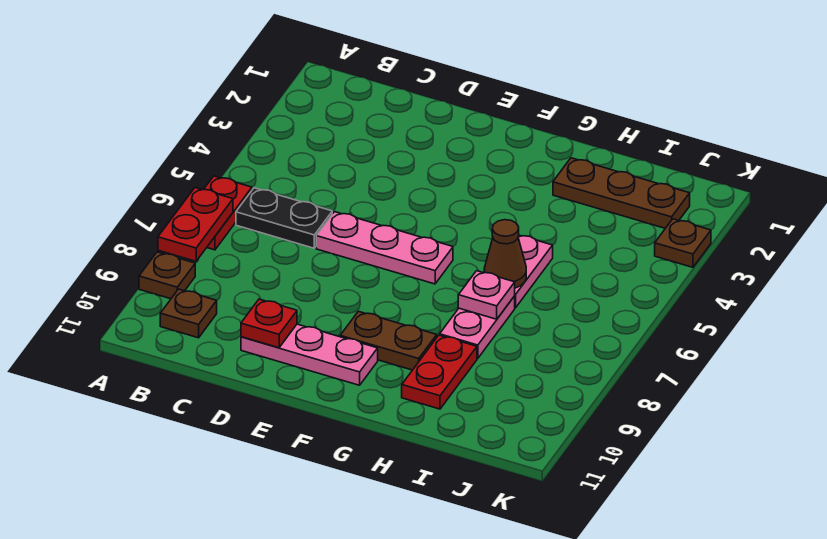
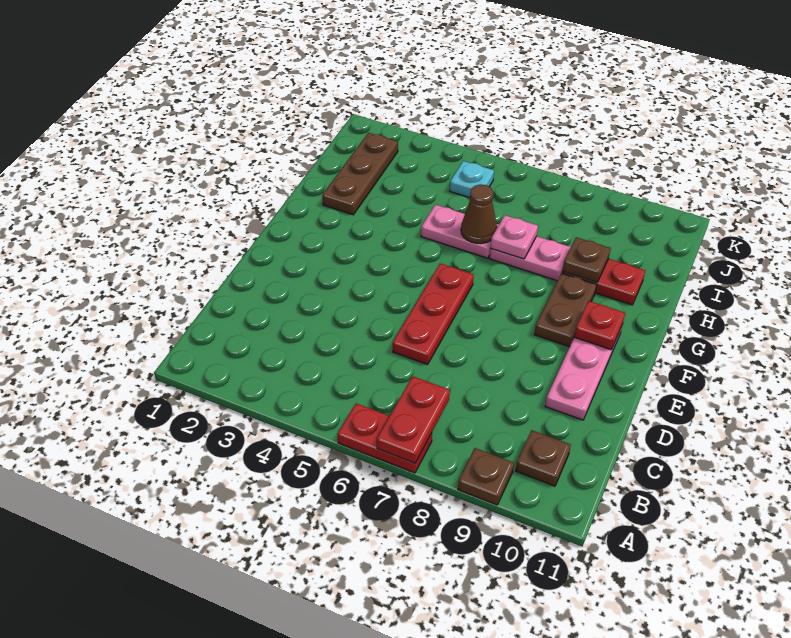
red plate A7:A8 level 2 -> red plate A7:B7 level 2
black plate B6:C6 level 1 -> none
pink plate D6:F6 level 1 -> red plate D6:F6 level 1
red plate D10 level 2 -> red plate F10 level 2
none -> cyan plate J5 level 1
brown plate K3 level 1 -> brown plate H9 level 2

